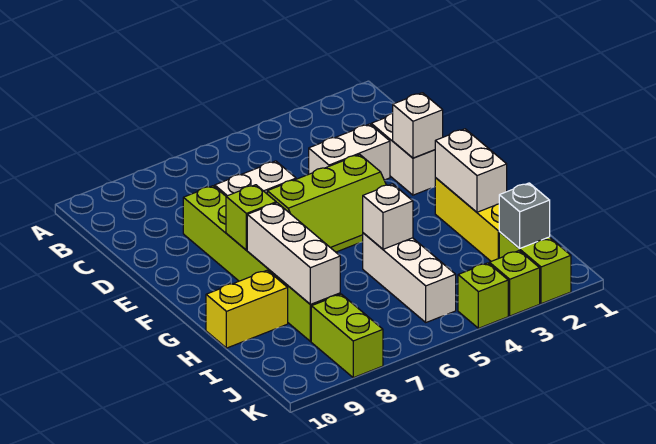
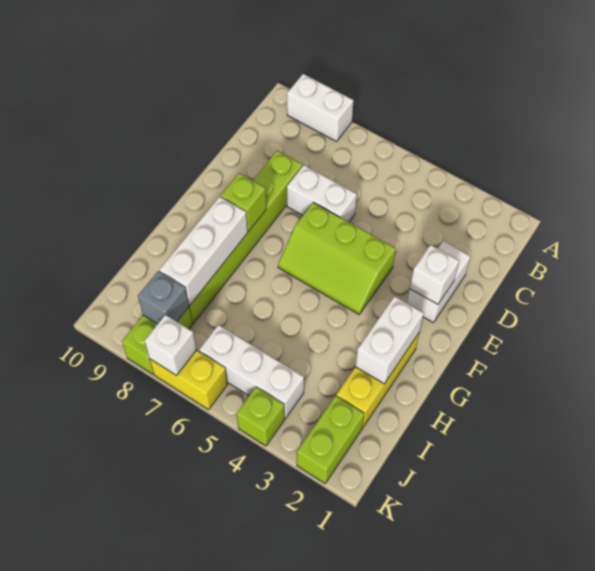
white brick D3:D4 level 1 -> white brick A8:A9 level 1
white brick H5:J5 level 1 -> white brick J4:J6 level 1
white brick H5 level 2 -> white brick K7 level 2
yellow brick H9:H10 level 1 -> yellow brick K6:K7 level 1
grey brick J2 level 2 -> grey brick J8 level 2
lime brick K3 level 1 -> none

